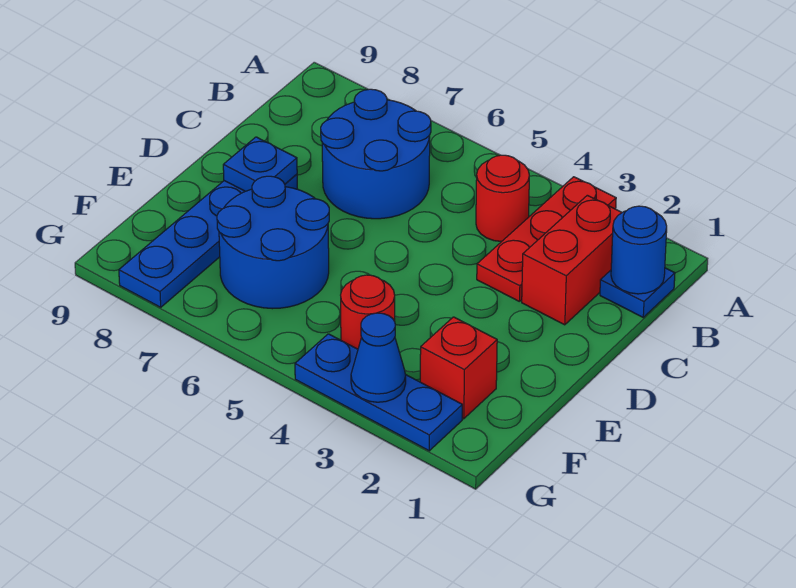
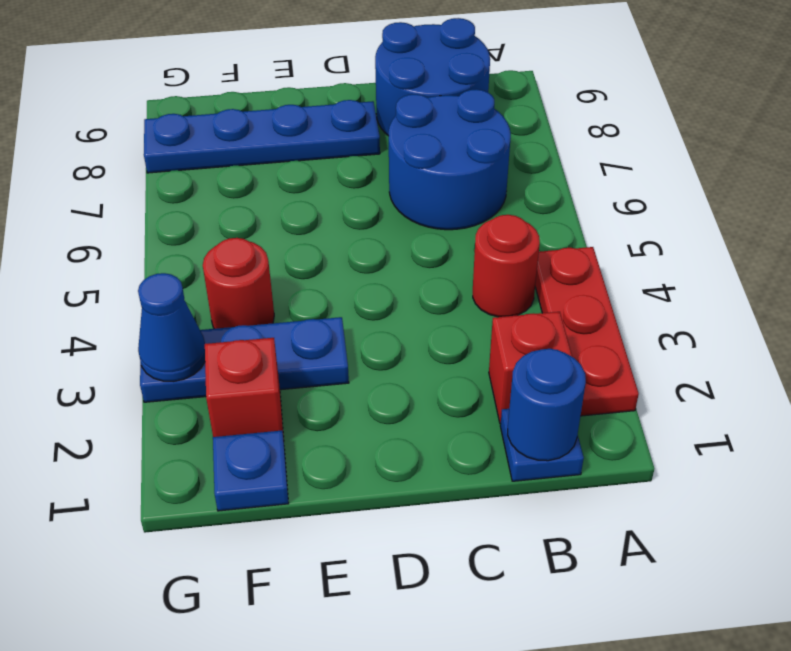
red plate A3:C3 level 1 -> red plate A2:A4 level 1
red brick B2:C2 level 1 -> red brick B2 level 1
blue plate D8 level 2 -> blue plate F1 level 1
blue round brick E6:F7 level 1 -> blue round brick B8:C9 level 1
blue plate G2:G4 level 1 -> blue plate E3:G3 level 1

